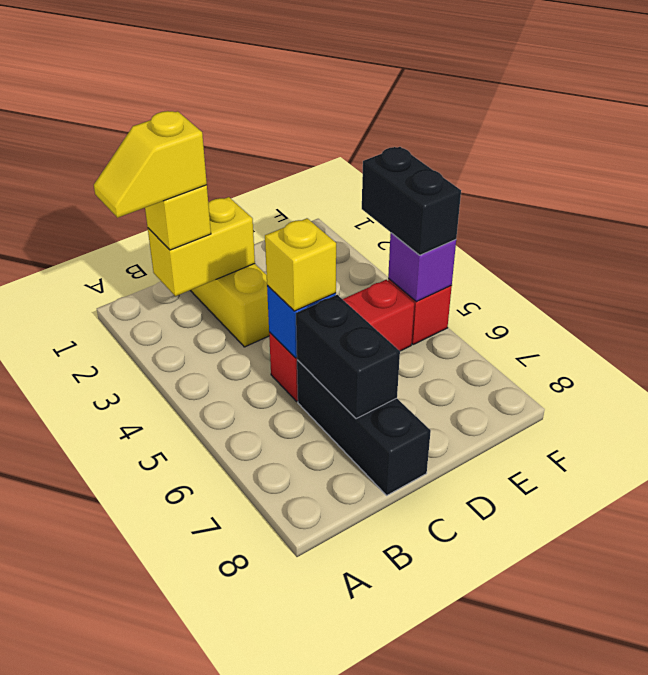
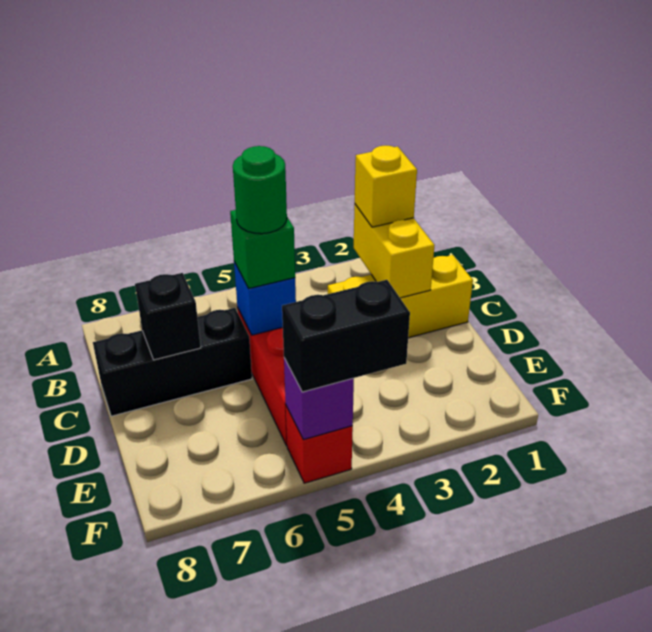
yellow slope A2:B2 level 4 top B -> none
yellow brick C5 level 3 -> green brick C5 level 3
none -> green round brick C5 level 4
black brick C6:C7 level 2 -> black brick C7 level 2

